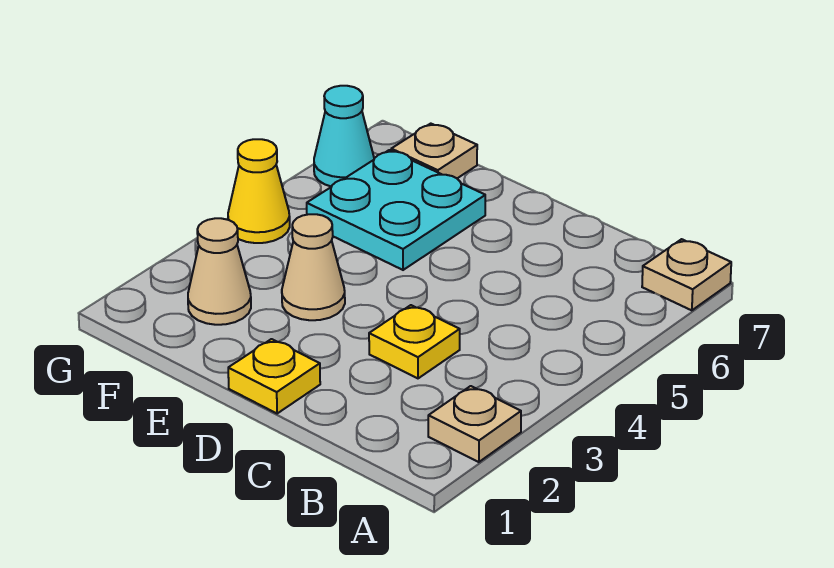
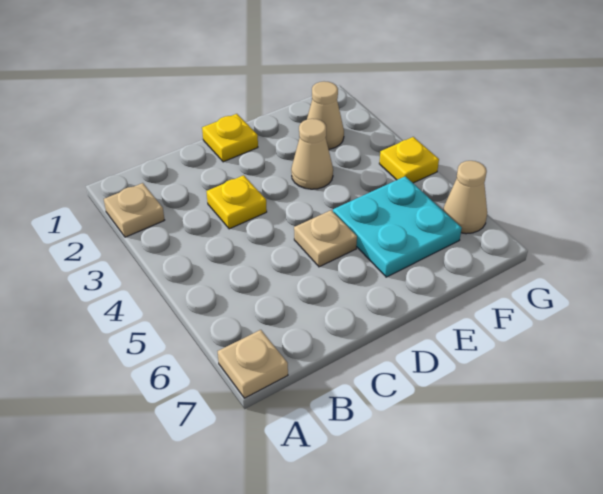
tan plate F7 level 1 -> tan plate D5 level 1
yellow cone G4 level 1 -> yellow plate G4 level 1
cyan cone G6 level 1 -> tan cone G6 level 1

